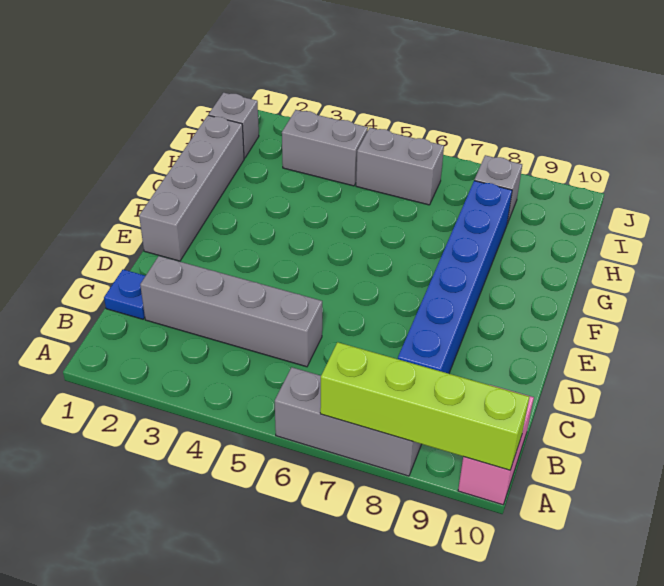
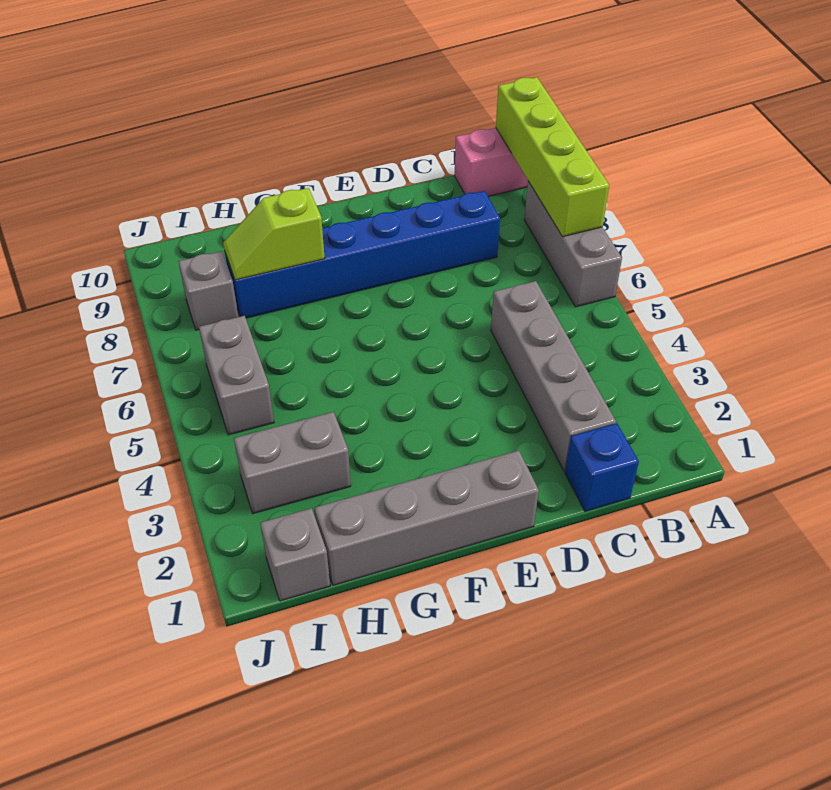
blue plate C1 level 1 -> blue brick C1 level 1
none -> lime slope G8:H8 level 2 top G
grey brick I3:I4 level 1 -> grey brick H3:I3 level 1

